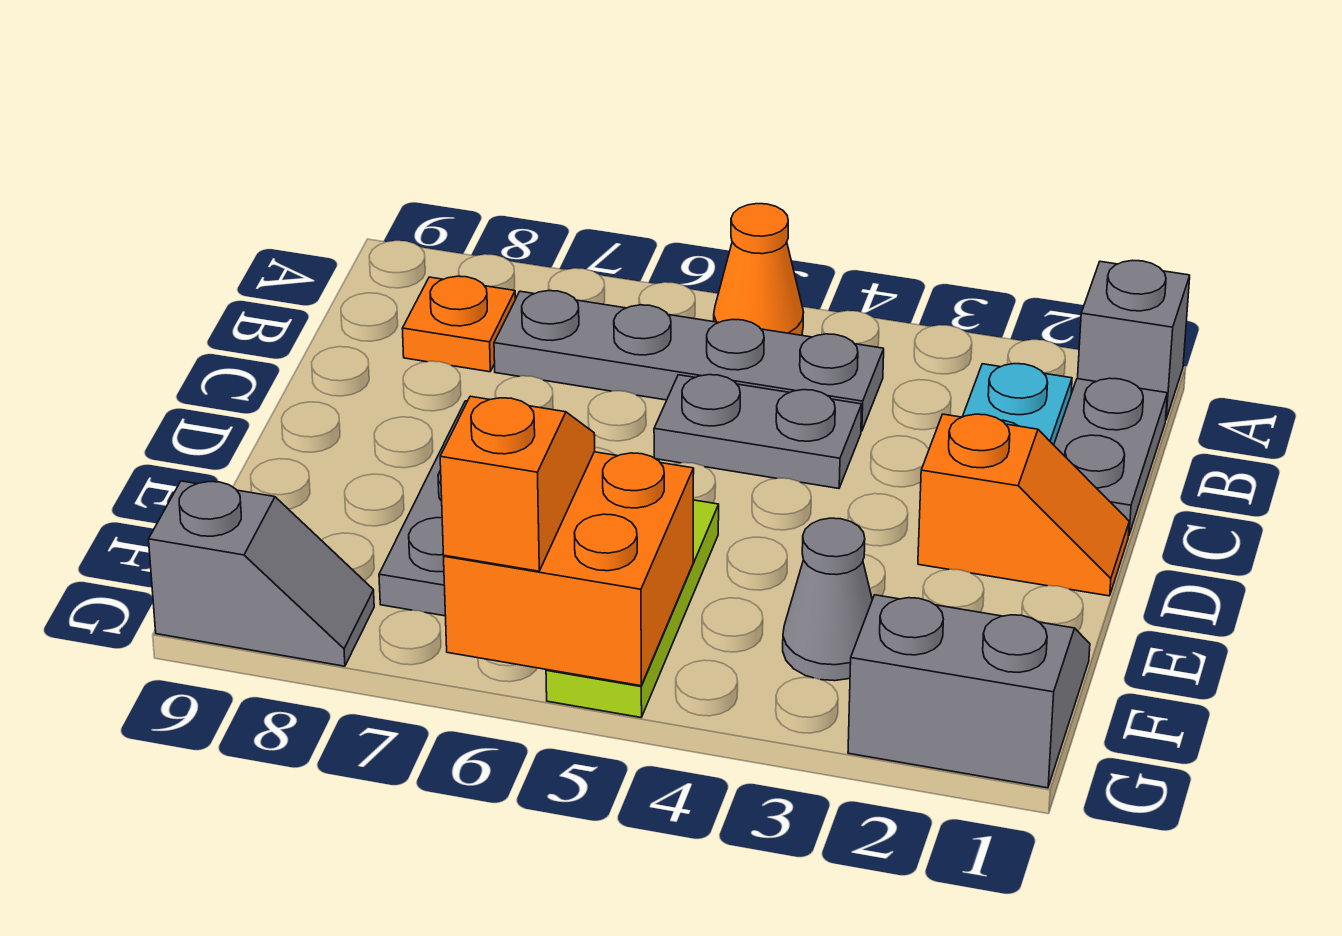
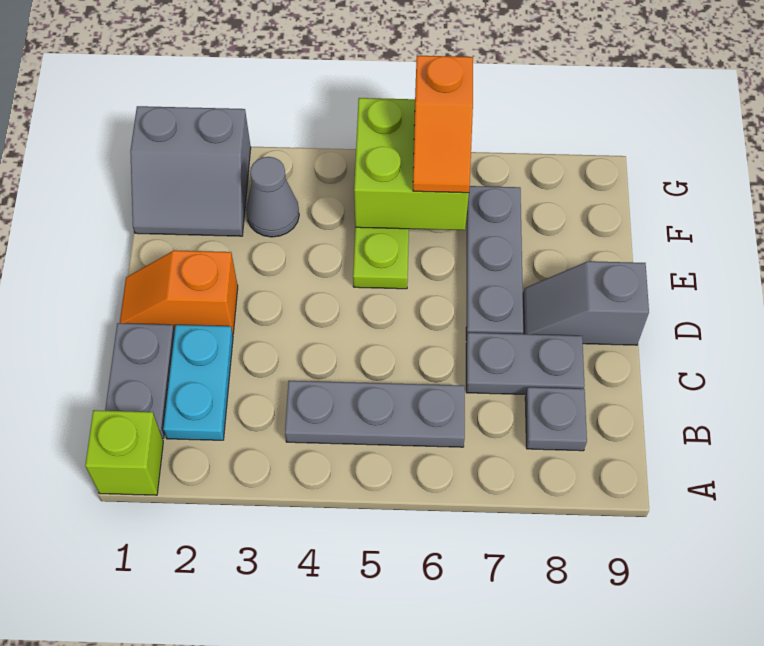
grey brick A1 level 1 -> lime brick A1 level 1
orange cone A5 level 1 -> none
grey plate B4:B7 level 1 -> grey plate B4:B6 level 1
orange plate B8 level 1 -> grey plate B8 level 1
grey plate C4:C5 level 1 -> grey plate C7:C8 level 1
orange brick F5:G6 level 2 -> lime brick F5:G6 level 2
grey slope G8:G9 level 1 top 9 -> grey slope D8:D9 level 1 top 9

